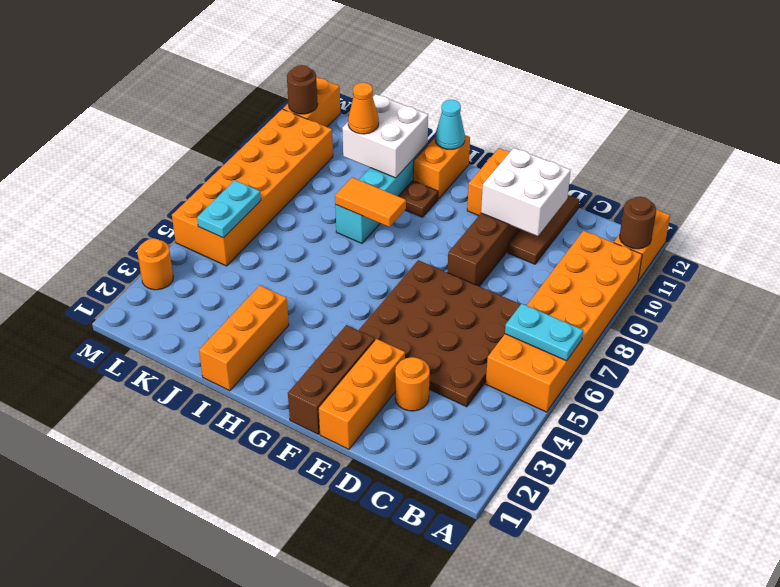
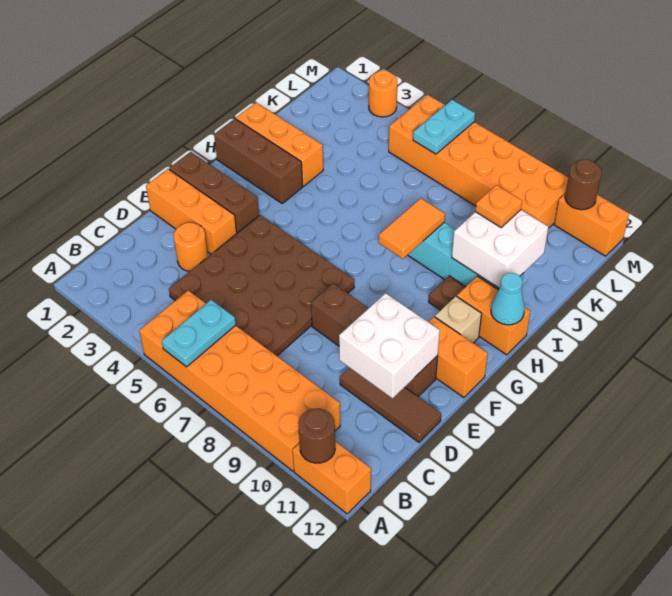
none -> tan brick G11 level 1
none -> brown brick H1:H3 level 1
orange cone J10 level 3 -> orange plate J10 level 3
cyan plate L5:L6 level 2 -> cyan plate L6:M6 level 2

